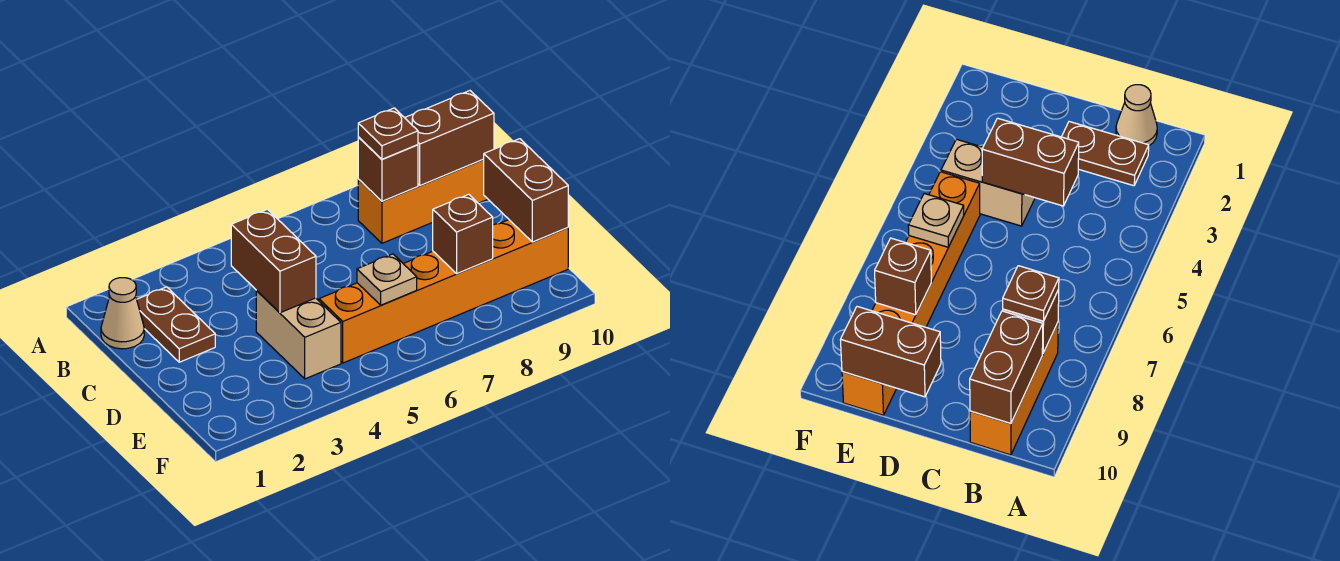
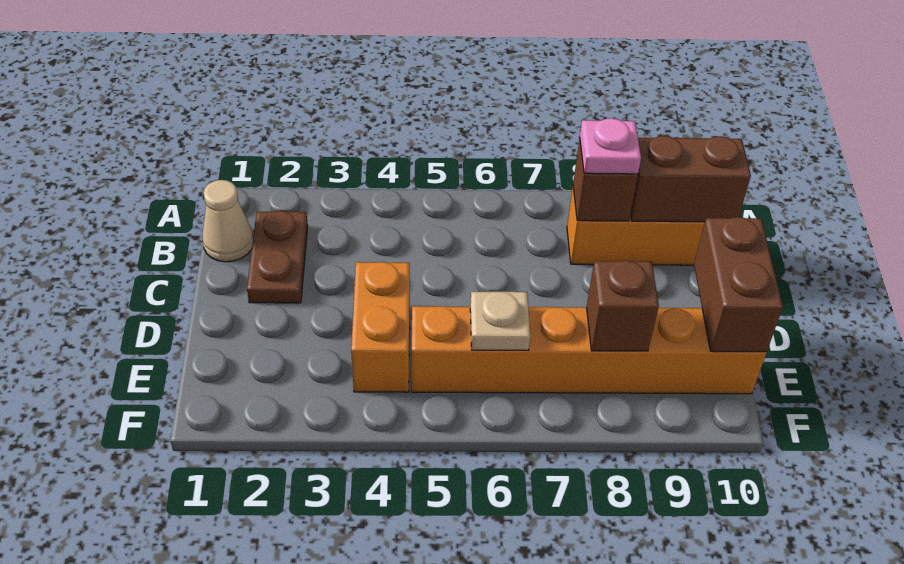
brown plate B8 level 3 -> pink plate B8 level 3
brown brick C4:D4 level 2 -> none
tan brick D4:E4 level 1 -> orange brick D4:E4 level 1

